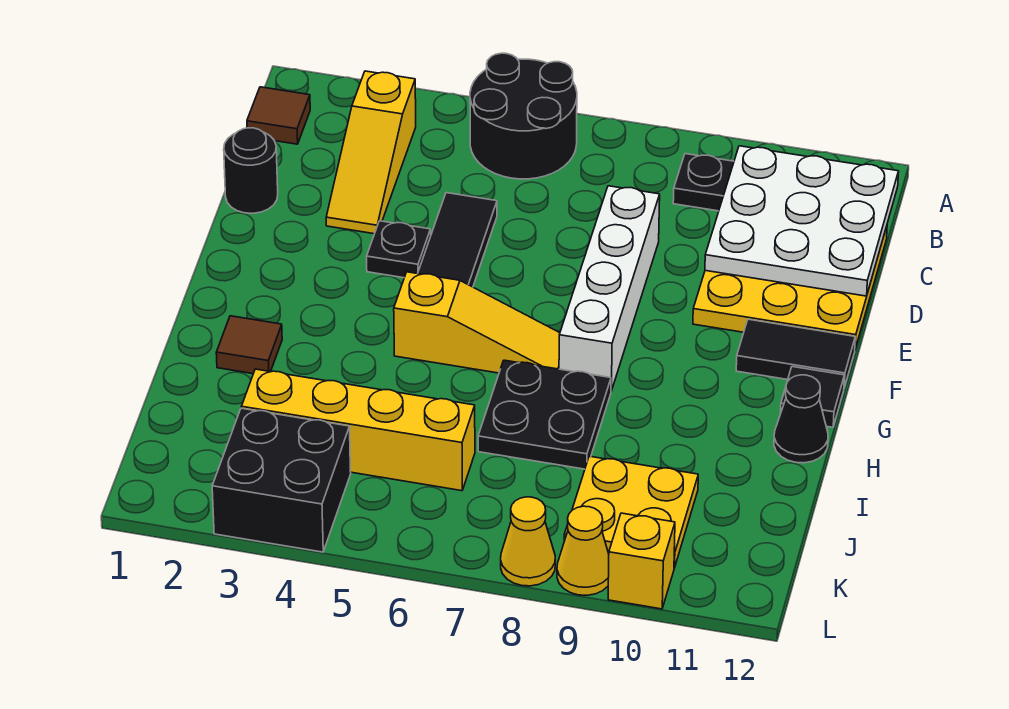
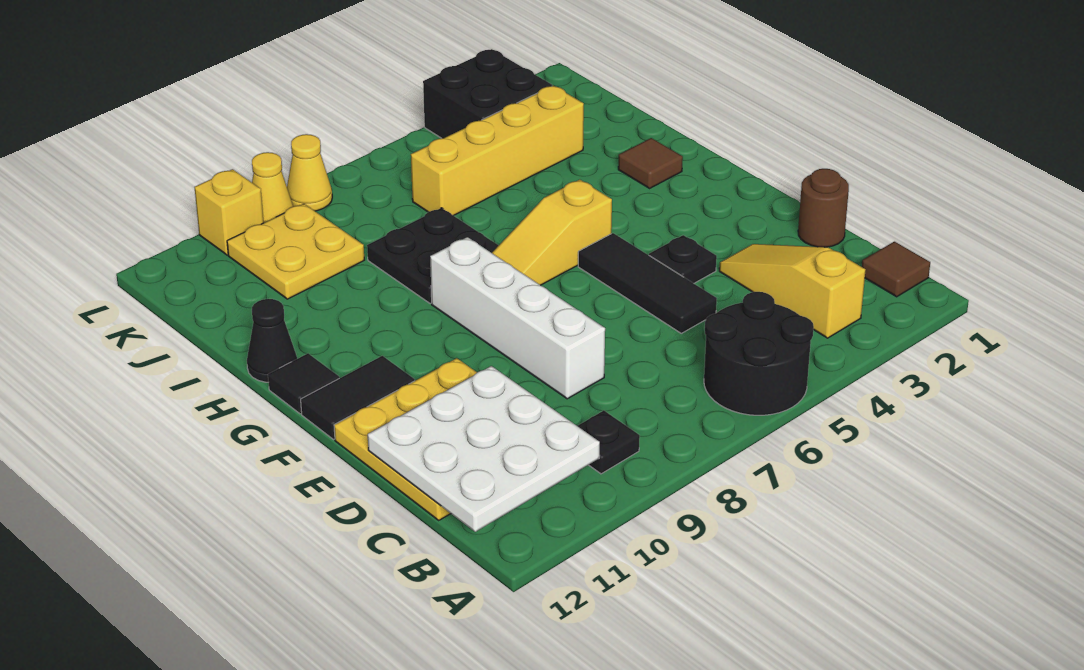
black round brick D1 level 1 -> brown round brick D1 level 1

